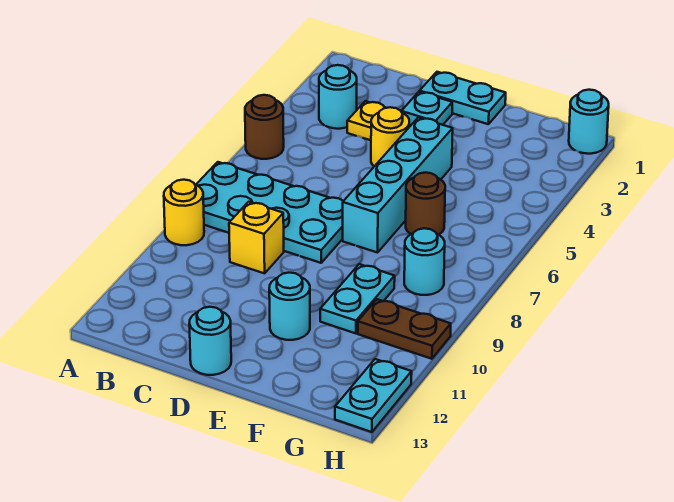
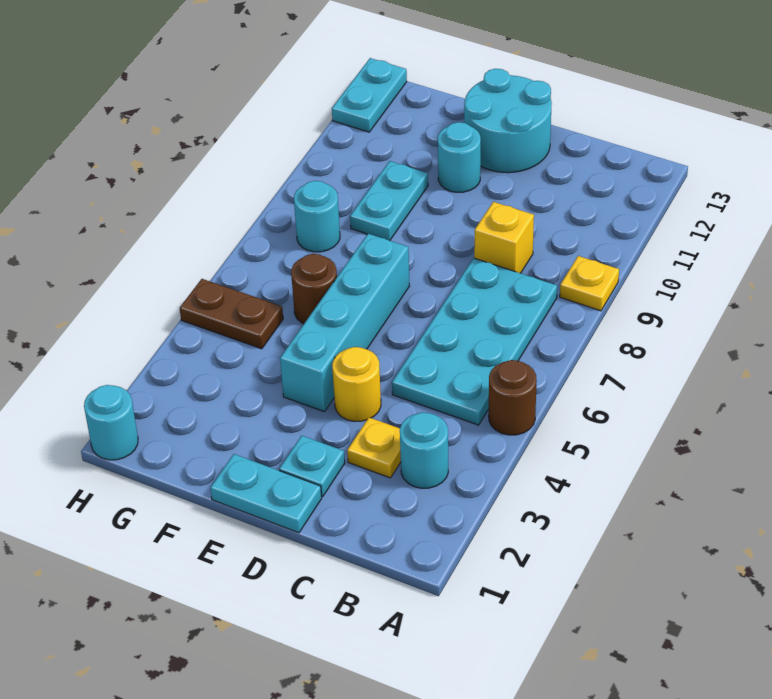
cyan plate A7:D8 level 1 -> cyan plate B5:C8 level 1
yellow round brick A9 level 1 -> yellow plate A9 level 1
cyan round brick D13 level 1 -> cyan round brick D12:E13 level 1
brown plate G10:H10 level 1 -> brown plate G5:H5 level 1

